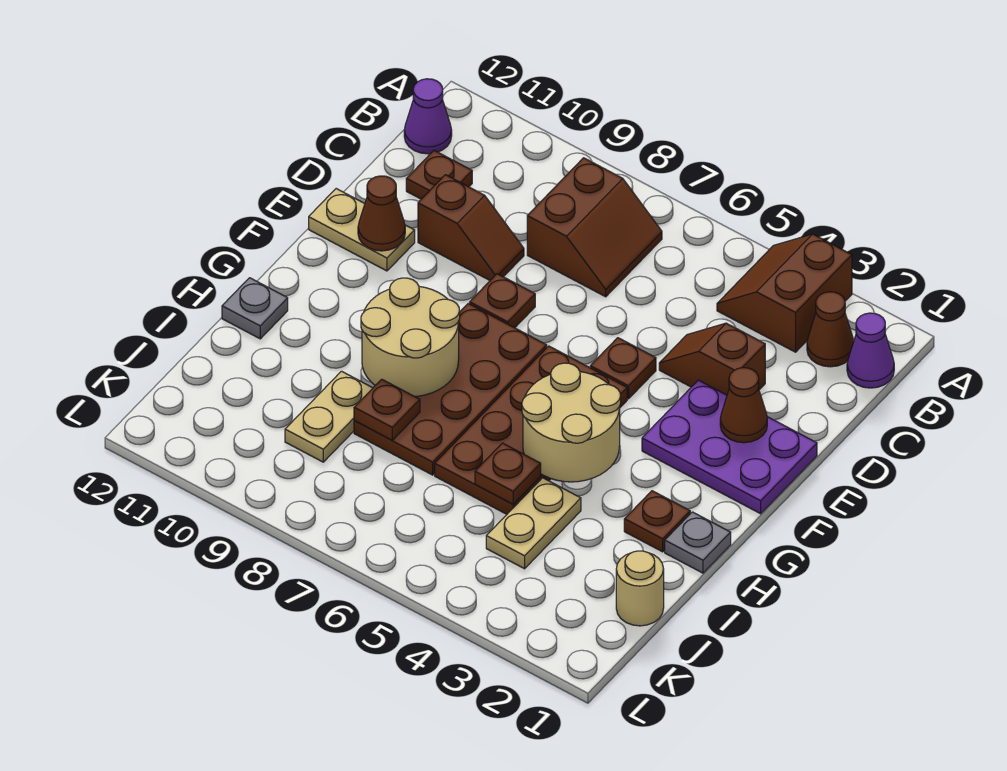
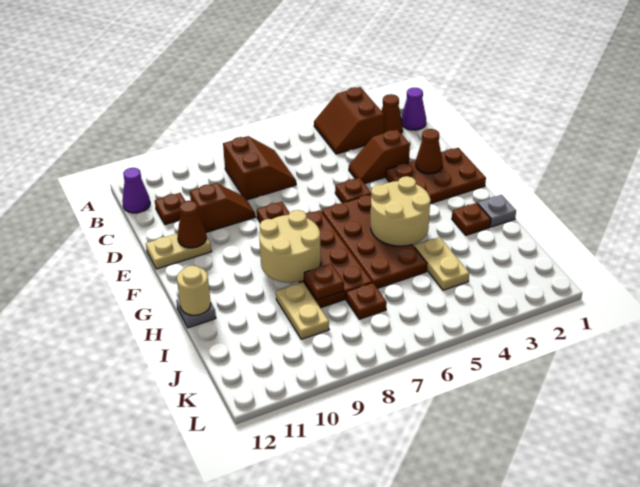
purple plate E1:F3 level 1 -> brown plate E1:F3 level 1
brown plate I5 level 2 -> brown plate J7 level 1
tan round brick J1 level 1 -> tan round brick H12 level 2

